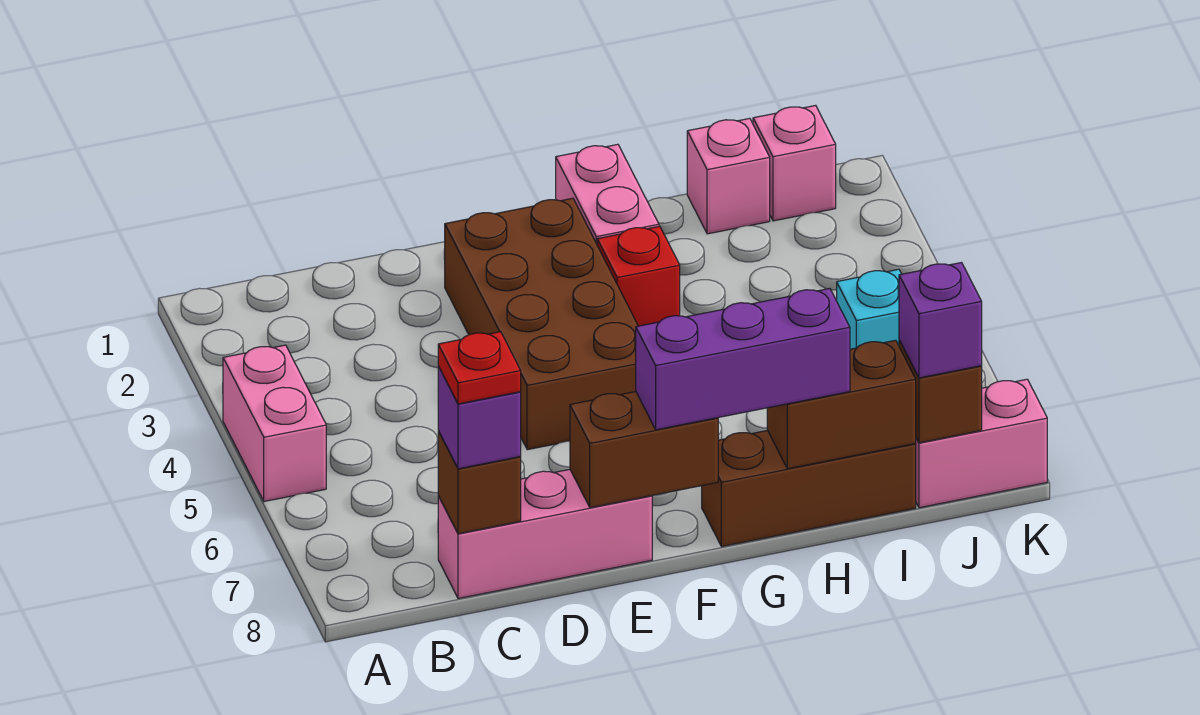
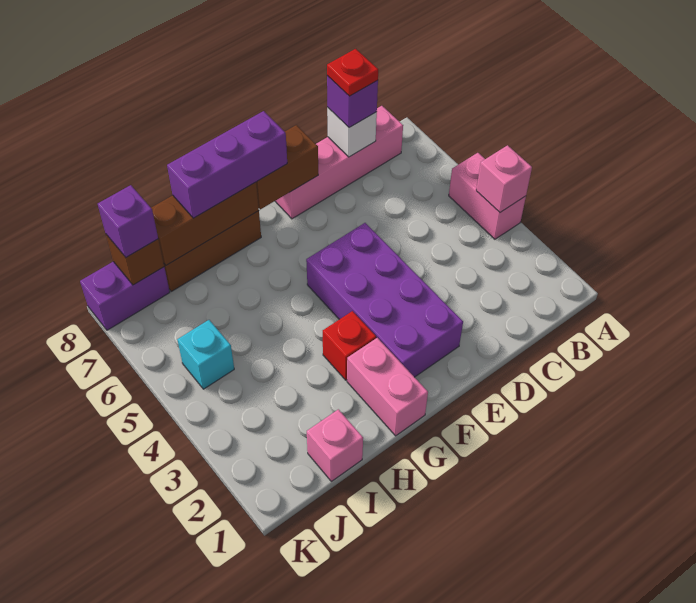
pink brick C8:E8 level 1 -> pink brick B8:E8 level 1
brown brick C8 level 2 -> white brick C8 level 2
brown brick E2:F5 level 1 -> purple brick E2:F5 level 1
brown brick H8:I8 level 2 -> brown brick G8:I8 level 2
pink brick J1 level 1 -> pink brick A4 level 2
pink brick J8:K8 level 1 -> purple brick J8:K8 level 1

